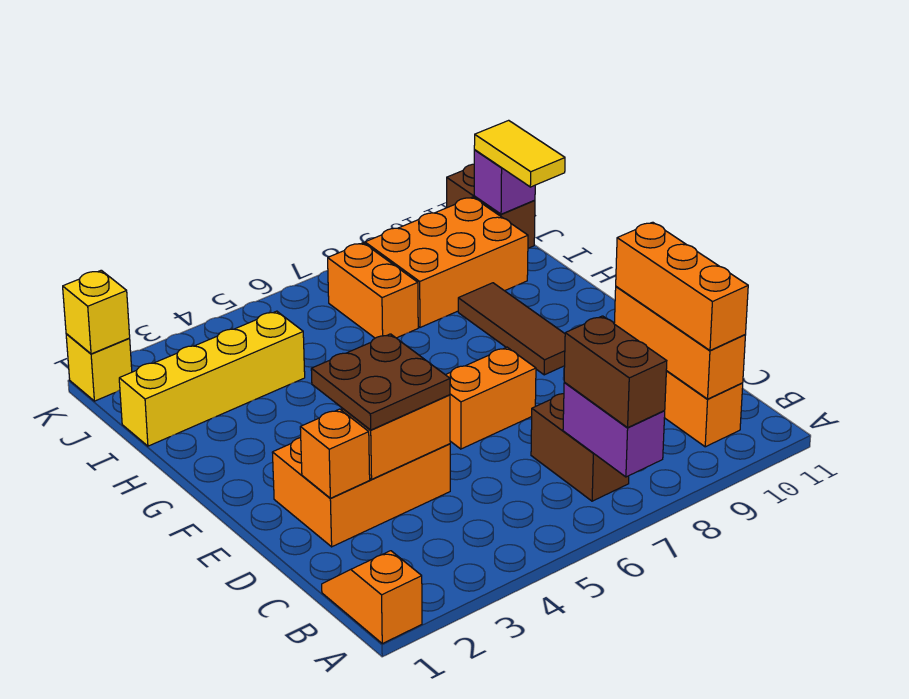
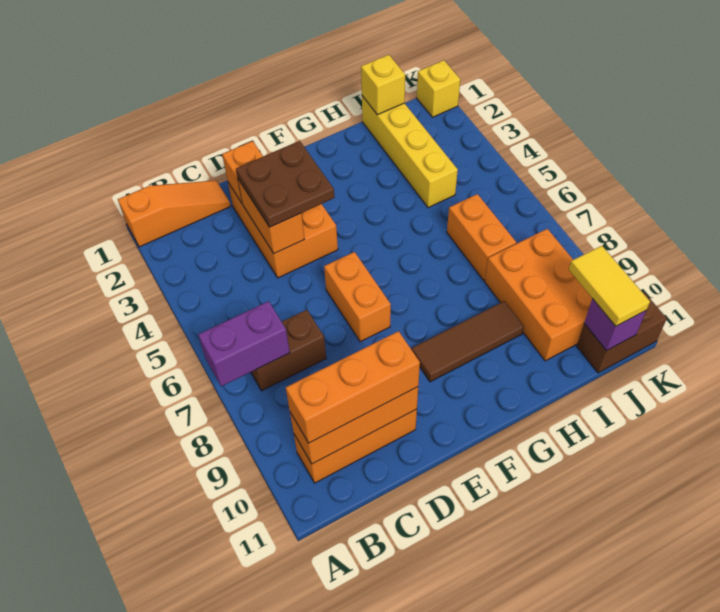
orange slope A1:B1 level 1 top A -> orange slope A1:C1 level 1 top A
brown brick A7:B7 level 3 -> none
orange brick I7:J7 level 1 -> orange brick I6:I7 level 1
yellow tile I11:J11 level 3 -> yellow tile J10:J11 level 3
yellow brick K1 level 2 -> yellow brick I1 level 2

